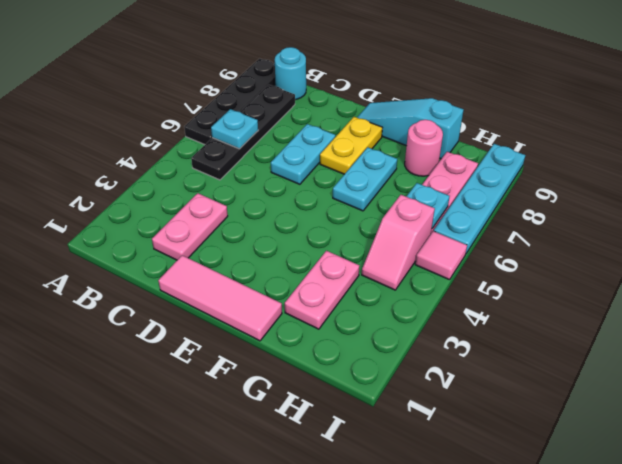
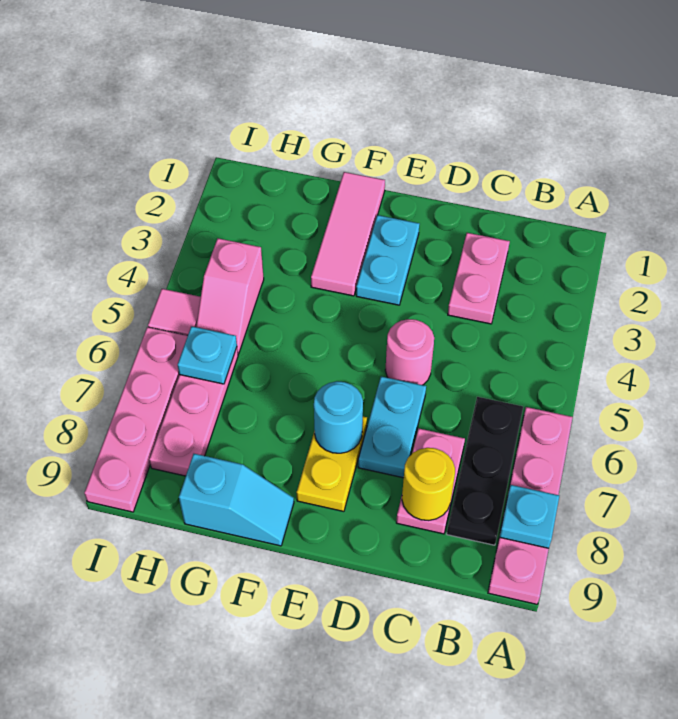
black plate A6:A9 level 1 -> pink plate A6:A9 level 1
black plate B5:B8 level 1 -> black plate B6:B8 level 1
cyan plate B6 level 2 -> cyan plate A8 level 2
cyan round brick B9 level 1 -> cyan round brick E7 level 2
none -> yellow round brick C8 level 2
pink tile D1:F1 level 1 -> pink tile F1:F3 level 1
cyan slope E9:G9 level 1 top G -> cyan slope F9:G9 level 1 top G
cyan plate F6:F7 level 1 -> cyan plate E2:E3 level 1
pink plate G2:G3 level 1 -> pink plate C7:C8 level 1
pink round brick G8 level 1 -> pink round brick D5 level 1
pink slope H4:H5 level 1 top 5 -> pink slope H4:H5 level 1 top 4
cyan plate I6:I9 level 1 -> pink plate I6:I9 level 1

